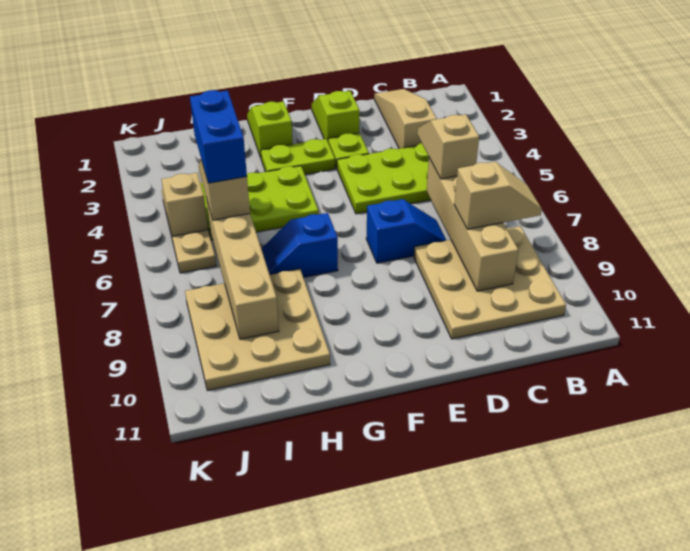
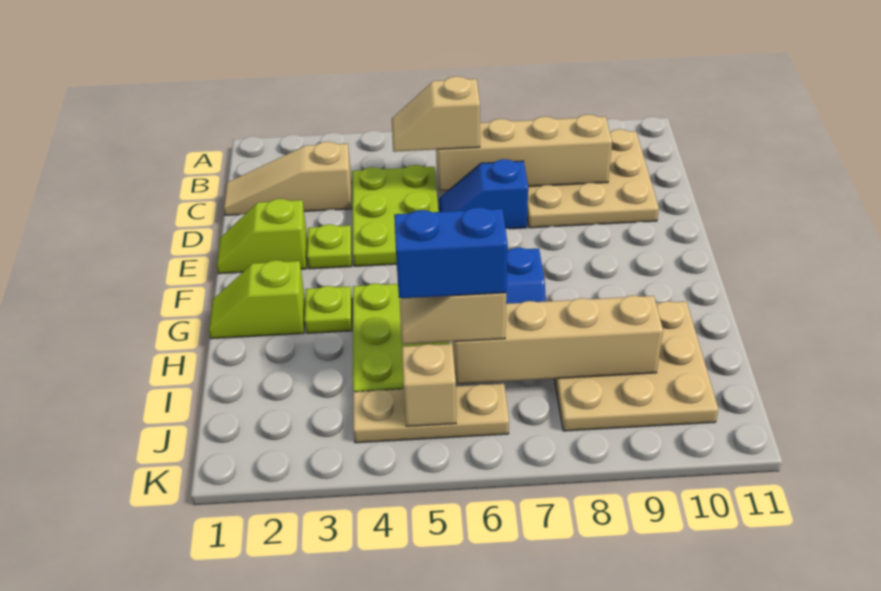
tan slope B8:C8 level 3 top C -> none
blue slope D7:E7 level 1 top E -> blue slope D6:D7 level 1 top 7
lime plate F3:G3 level 1 -> lime plate G3 level 1

